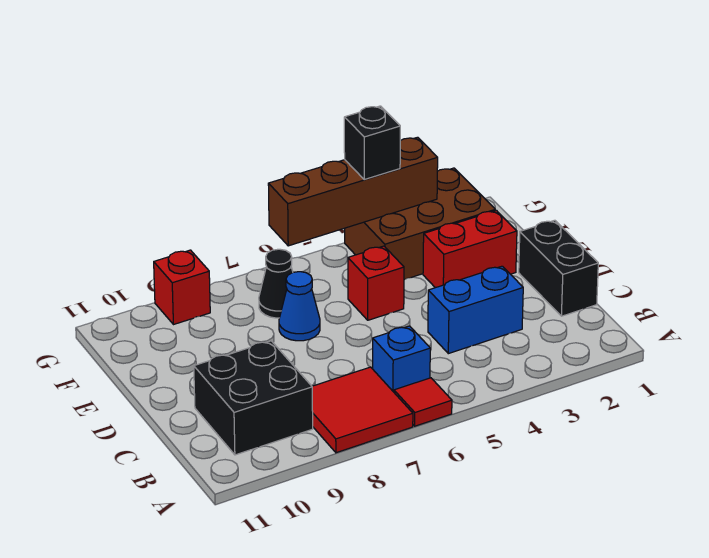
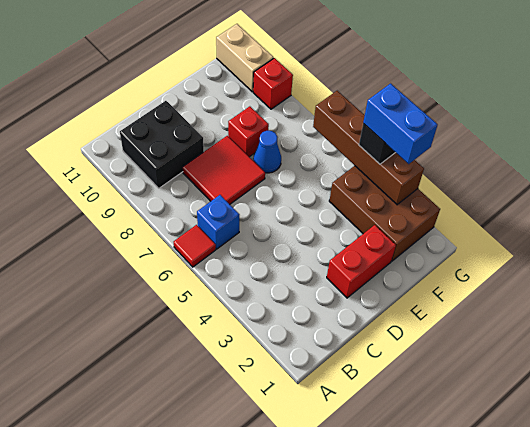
red tile A7:B8 level 1 -> red tile C7:D8 level 1
black brick C1:D1 level 1 -> none
blue brick C3:C4 level 1 -> blue brick G3:G4 level 4
red brick E2:E3 level 1 -> red brick D2:E2 level 1
red brick E5 level 1 -> red brick E8 level 1
black cone F7 level 1 -> none
none -> tan brick G10:G11 level 1

